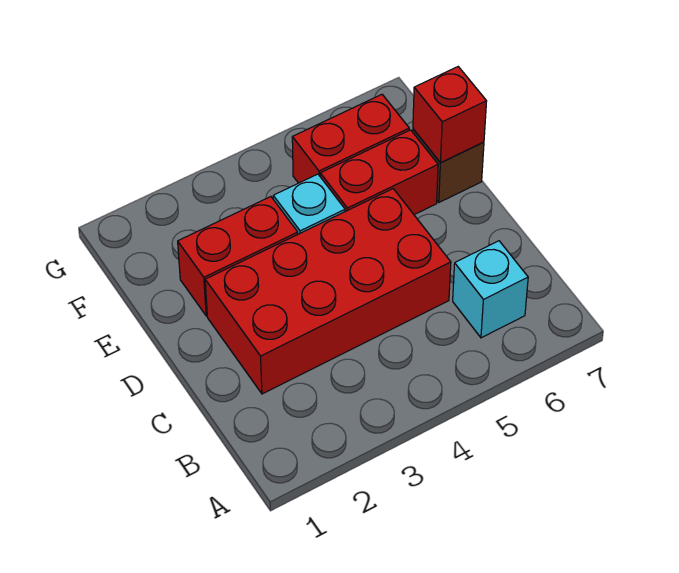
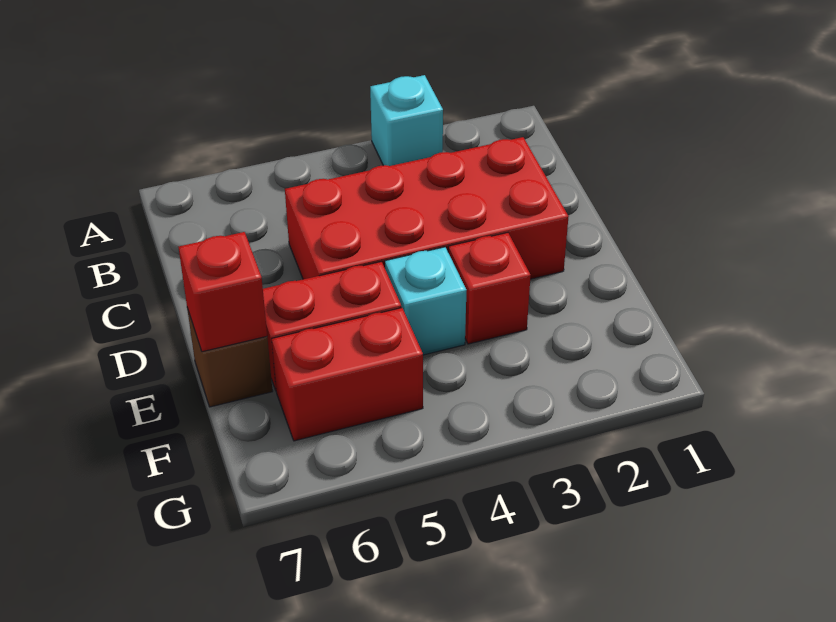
cyan brick B6 level 1 -> cyan brick A3 level 1
red brick E2:E3 level 1 -> red brick E3 level 1

